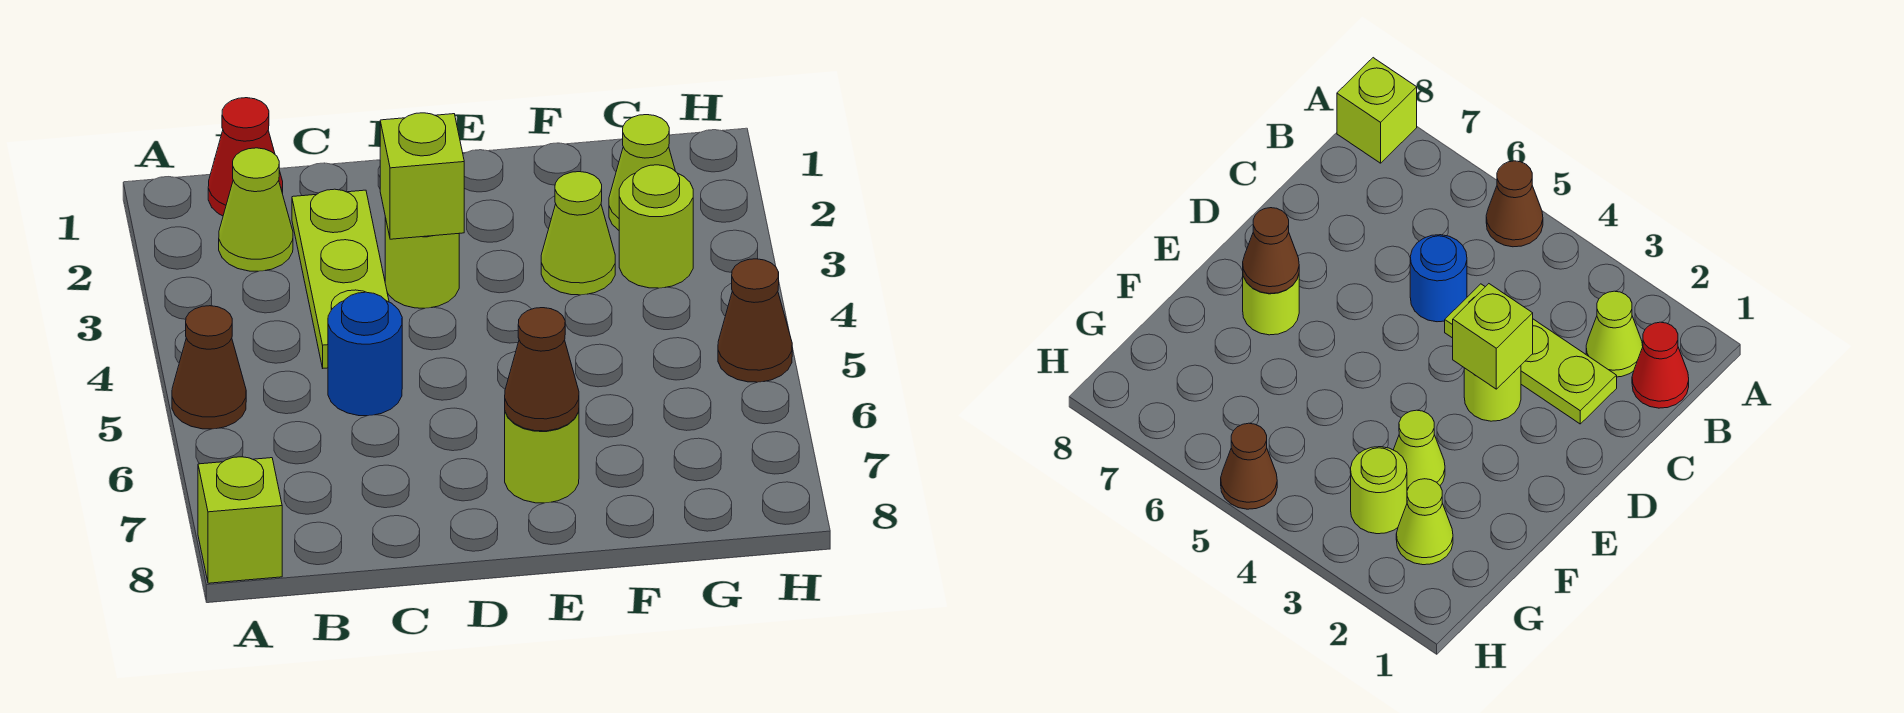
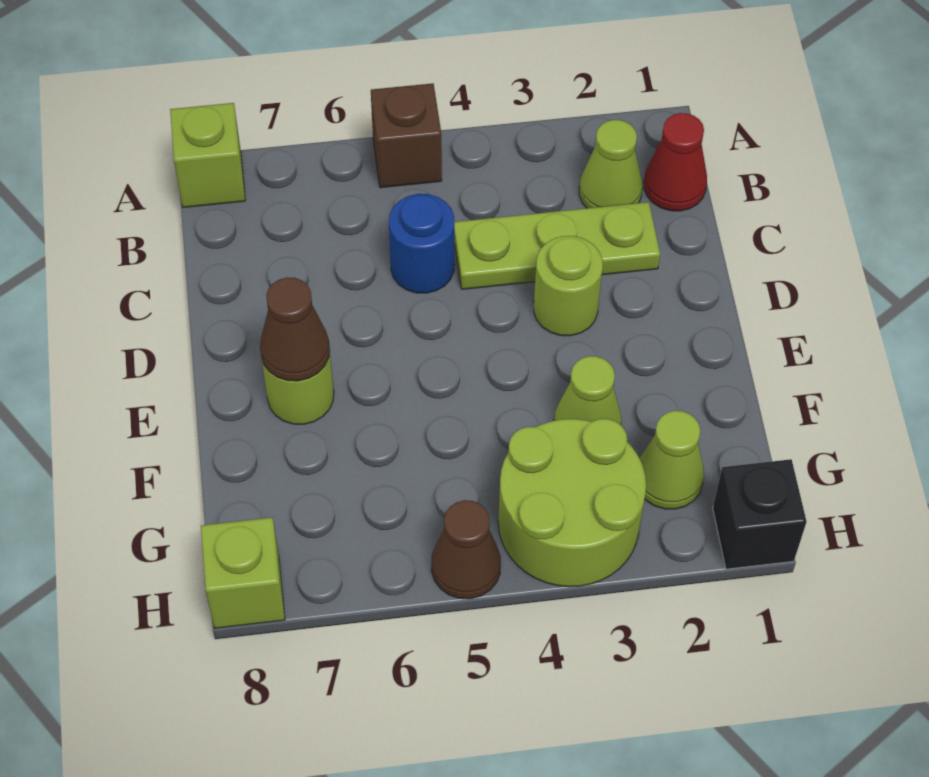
brown cone A5 level 1 -> brown brick A5 level 1
lime brick D3 level 2 -> lime brick H8 level 1
lime round brick G3 level 1 -> lime round brick G3:H4 level 1
none -> black brick H1 level 1

